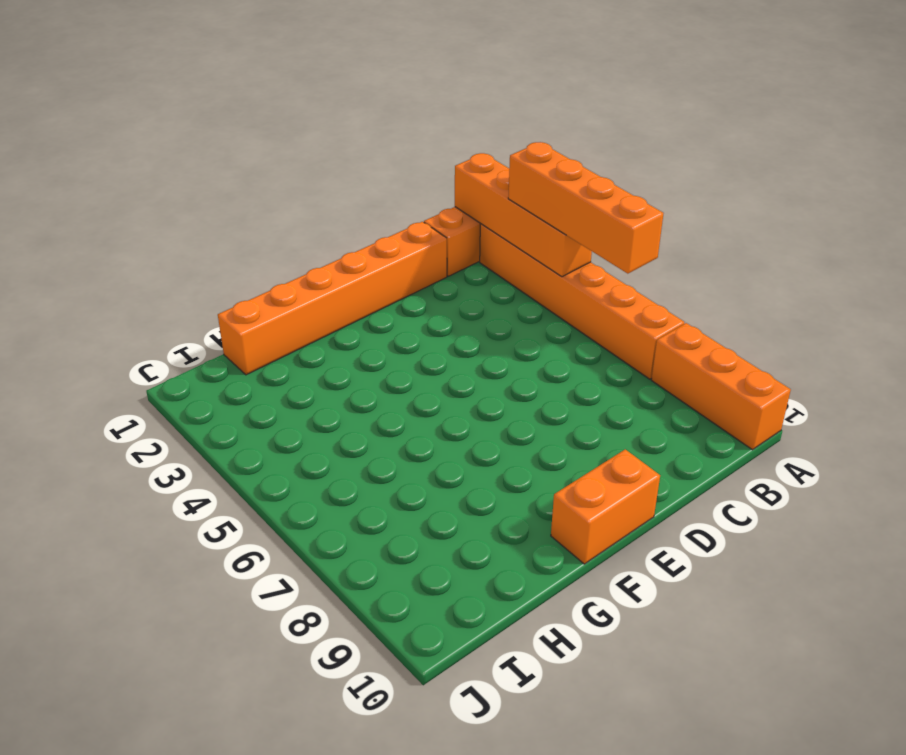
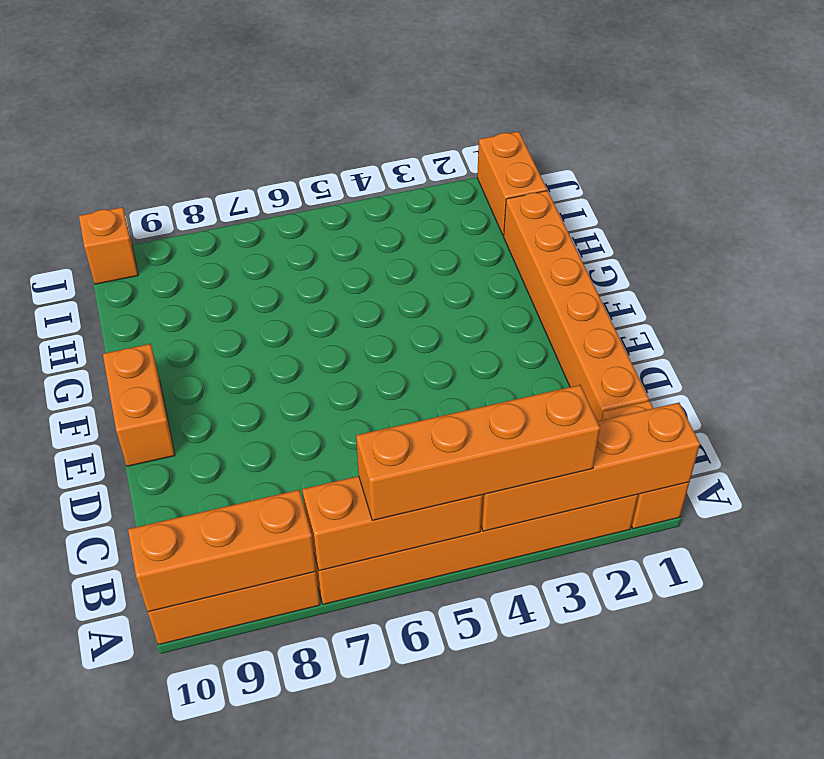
none -> orange brick A5:A7 level 2
none -> orange brick A8:A10 level 2
none -> orange brick I1:J1 level 1
none -> orange brick J10 level 1

